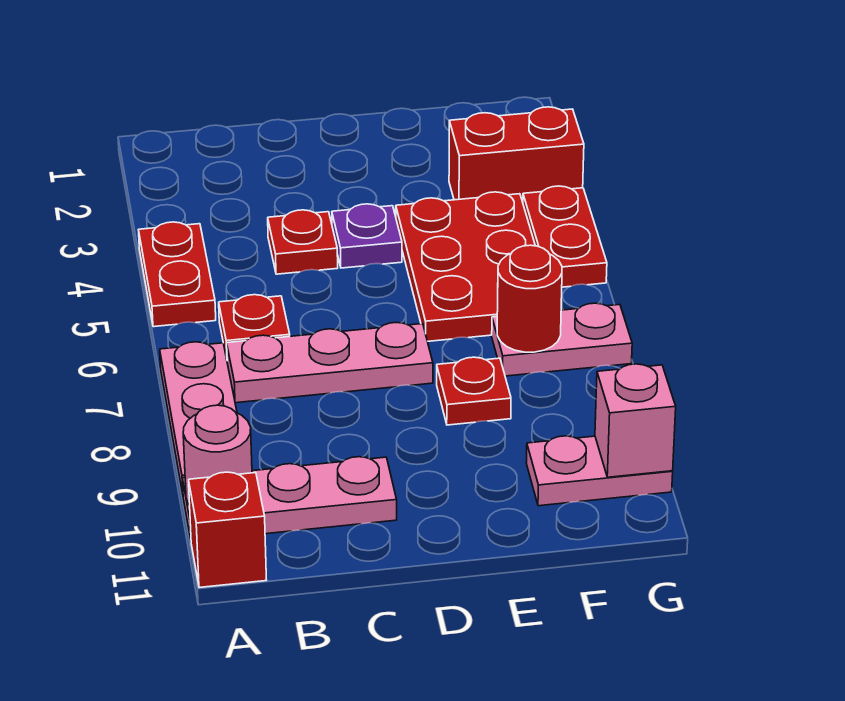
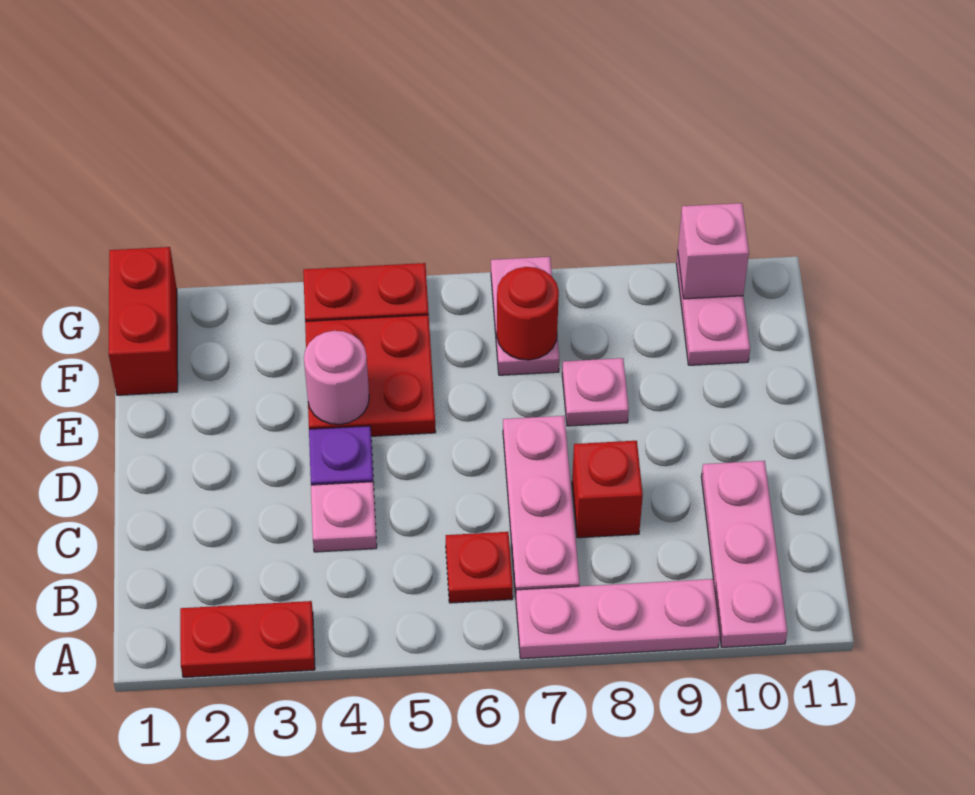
red plate A4:A5 level 1 -> red plate A2:A3 level 1
pink round brick A10 level 2 -> pink round brick E4 level 2
red brick A11 level 1 -> red brick C8 level 1
red plate C4 level 1 -> pink plate C4 level 1
red plate E4:F6 level 1 -> red plate E4:F5 level 1
red plate E8 level 1 -> pink plate E8 level 1
red brick F3:G3 level 1 -> red brick F1:G1 level 1

